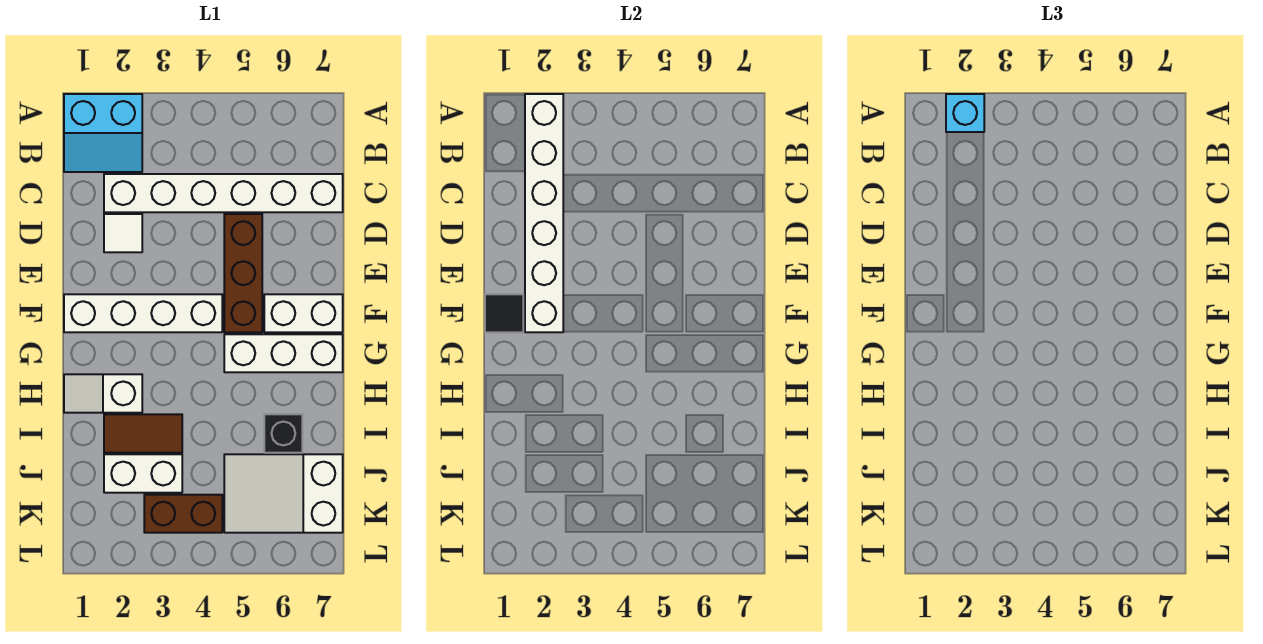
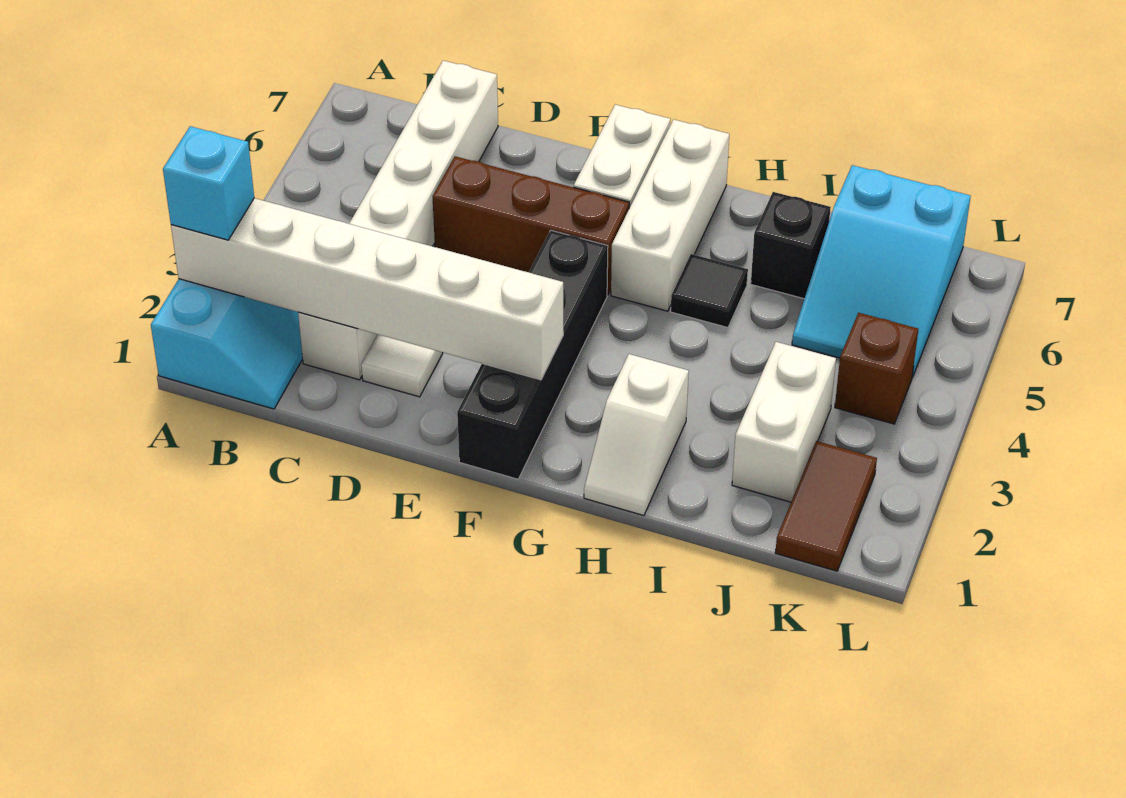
white brick F1:F4 level 1 -> black brick F1:F4 level 1
black tile F1 level 2 -> black tile H5 level 1
brown tile I2:I3 level 1 -> brown tile K1:K2 level 1
white slope J5:K7 level 1 top 7 -> cyan slope J5:K7 level 1 top 7
brown brick K3:K4 level 1 -> brown brick K4 level 1

